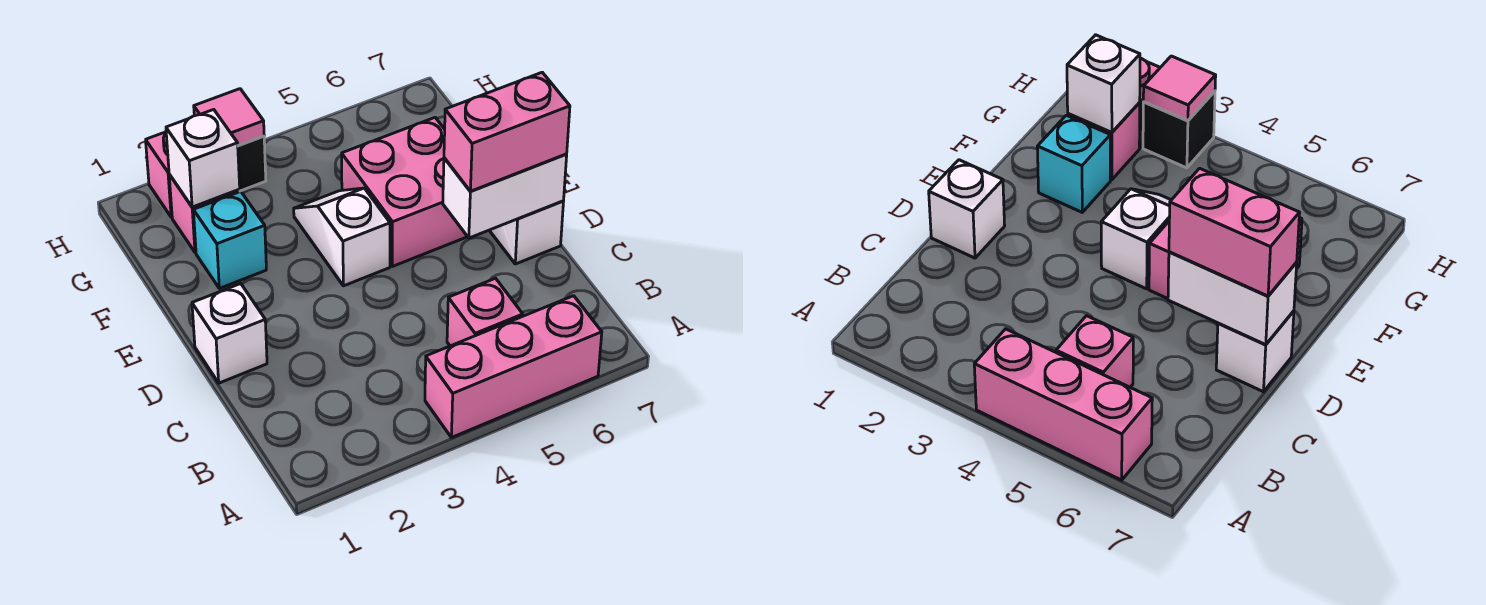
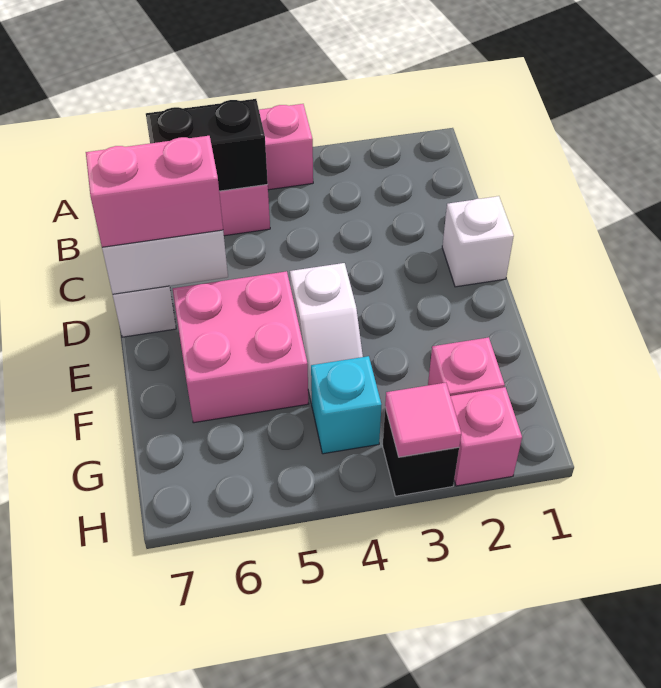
none -> black brick B5:B6 level 2
cyan brick F2 level 1 -> cyan brick G4 level 1
white brick G2 level 2 -> none

